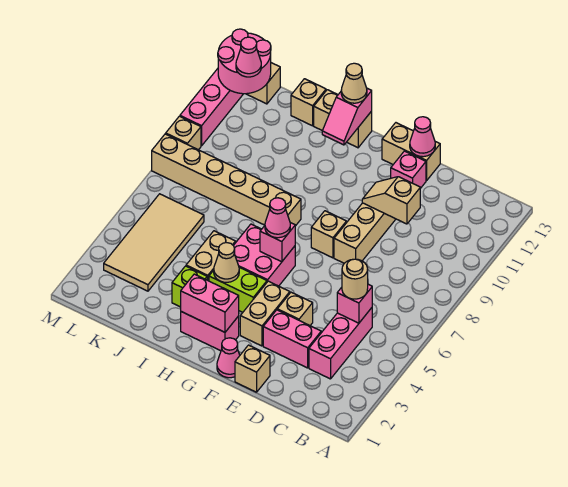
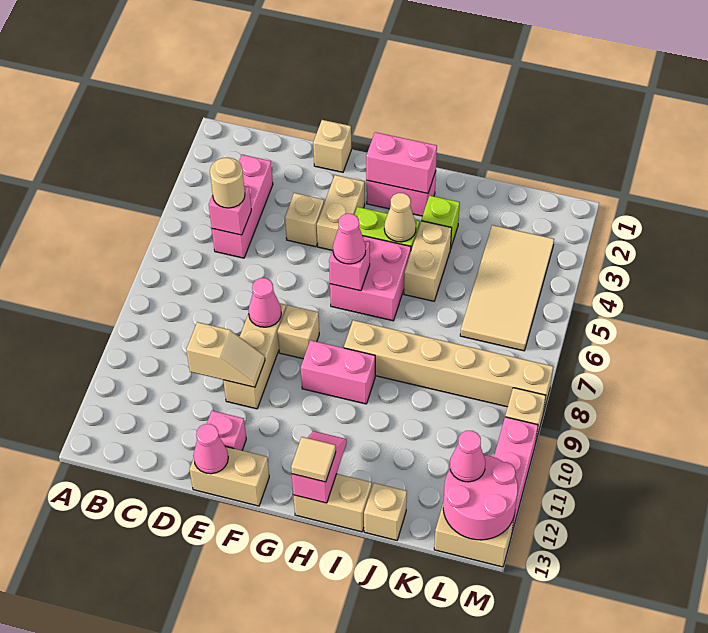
pink brick D3:E3 level 1 -> pink brick G9:H9 level 1
pink cone F1 level 1 -> pink cone E8 level 2
tan cone H13 level 3 -> tan tile H13 level 3

